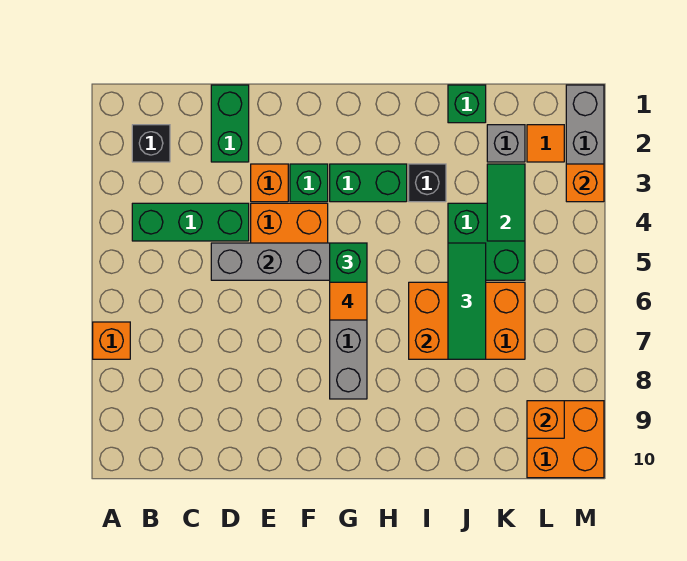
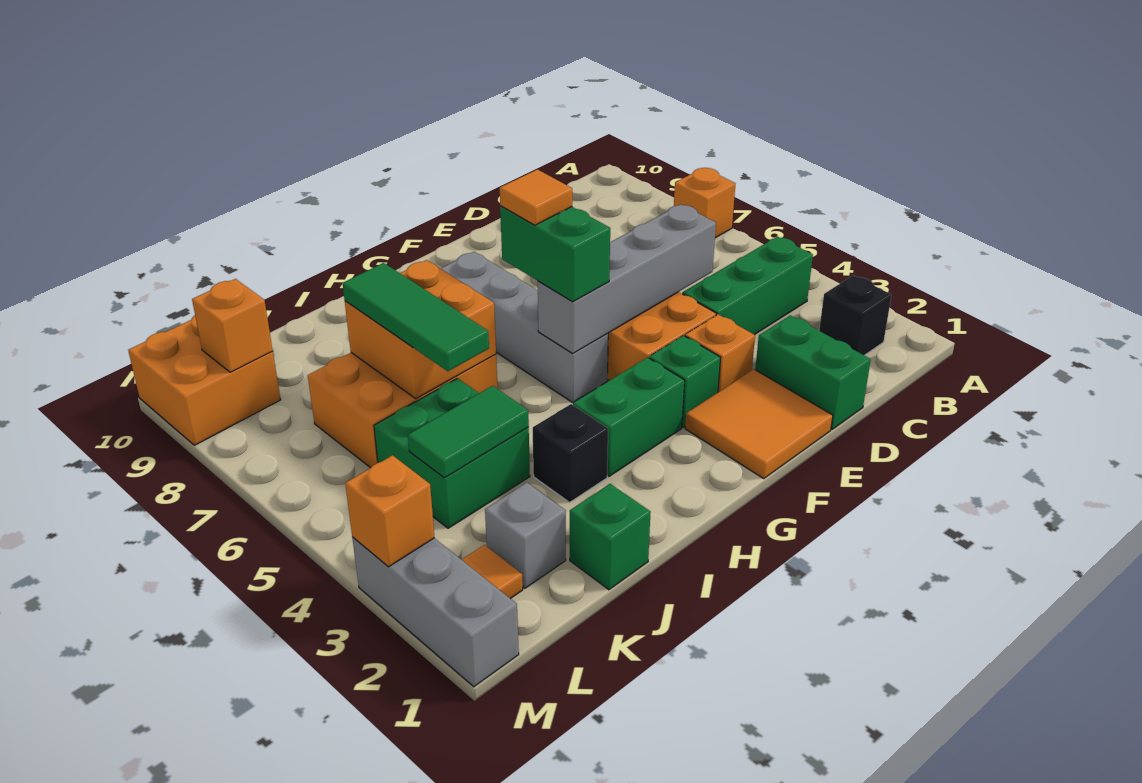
none -> orange tile E1:F2 level 1
green tile K3:K4 level 2 -> green tile J4:K4 level 2

